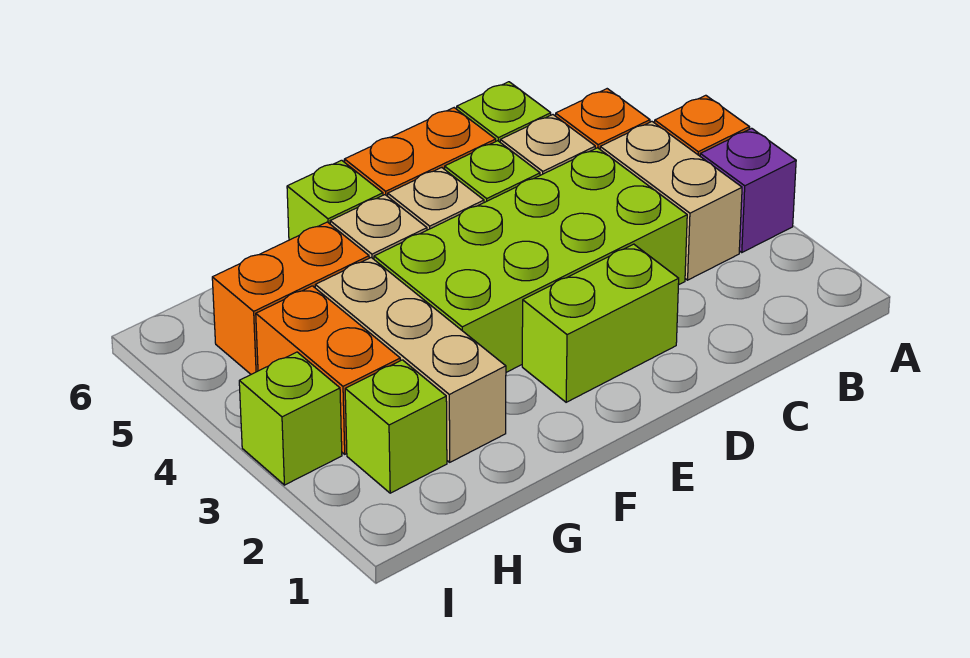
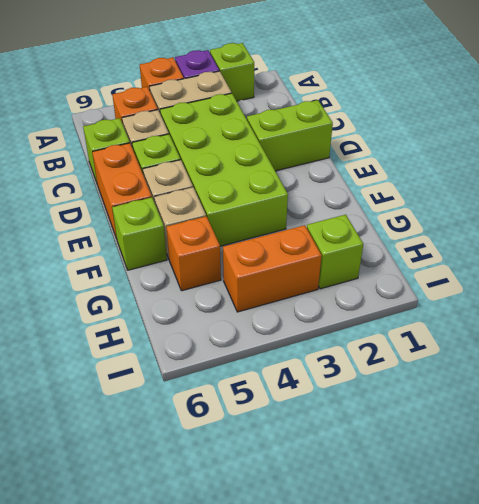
lime brick D2:E2 level 1 -> lime brick D1:D2 level 1
tan brick G2:G4 level 1 -> none
orange brick G5:H5 level 1 -> orange brick G5 level 1
lime brick I3 level 1 -> lime brick A2 level 1

